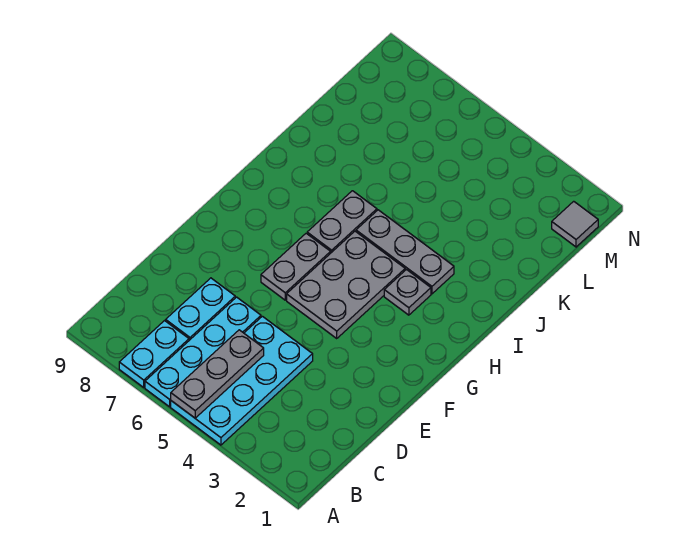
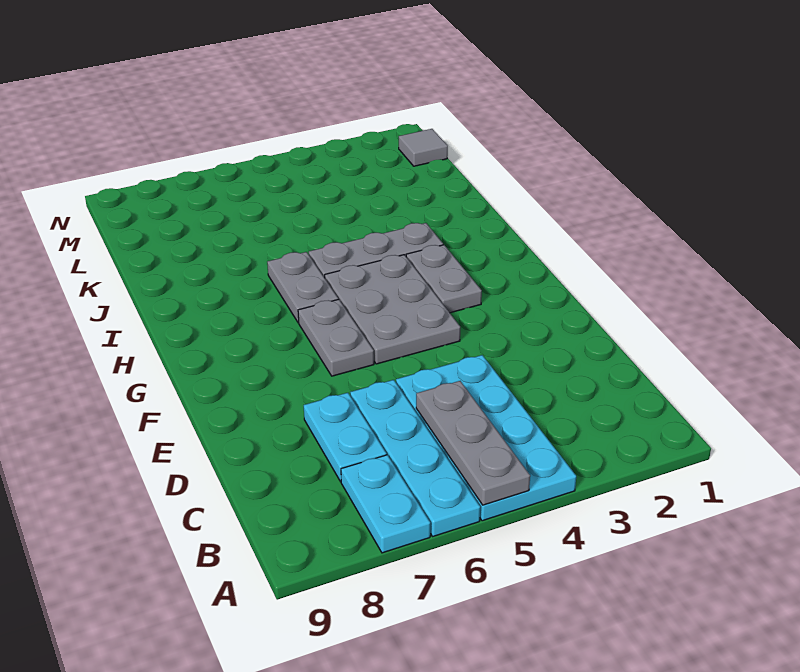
grey plate H3 level 1 -> grey plate G3:H3 level 1

